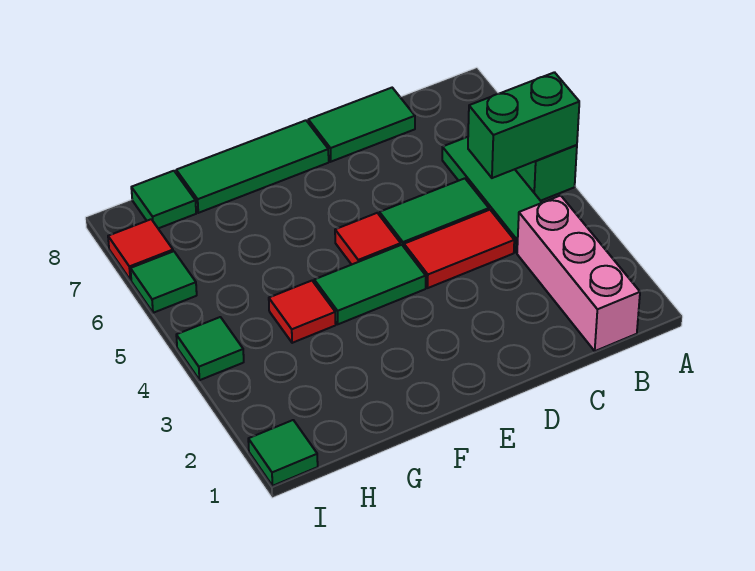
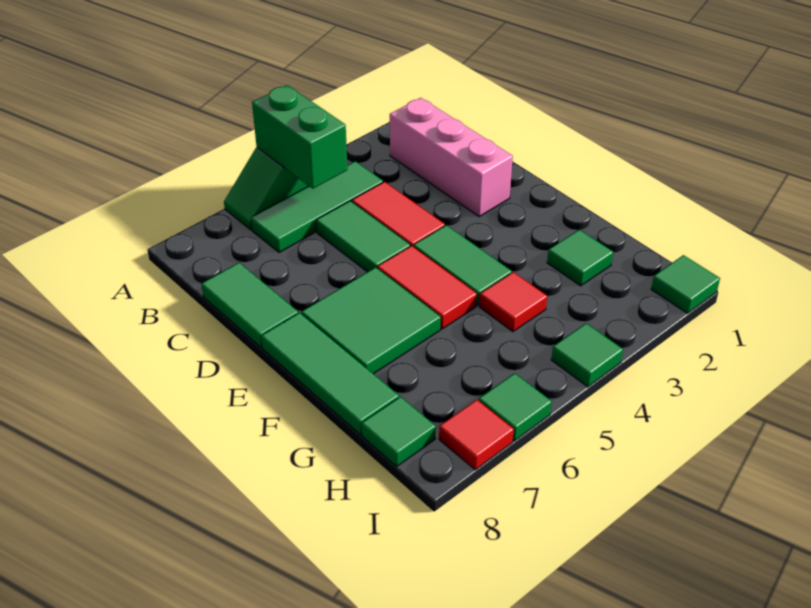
pink brick B1:B3 level 1 -> pink brick B2:D2 level 1
red tile E5 level 1 -> red tile E5:F5 level 1
none -> green tile E6:F7 level 1
none -> green tile G2 level 1

